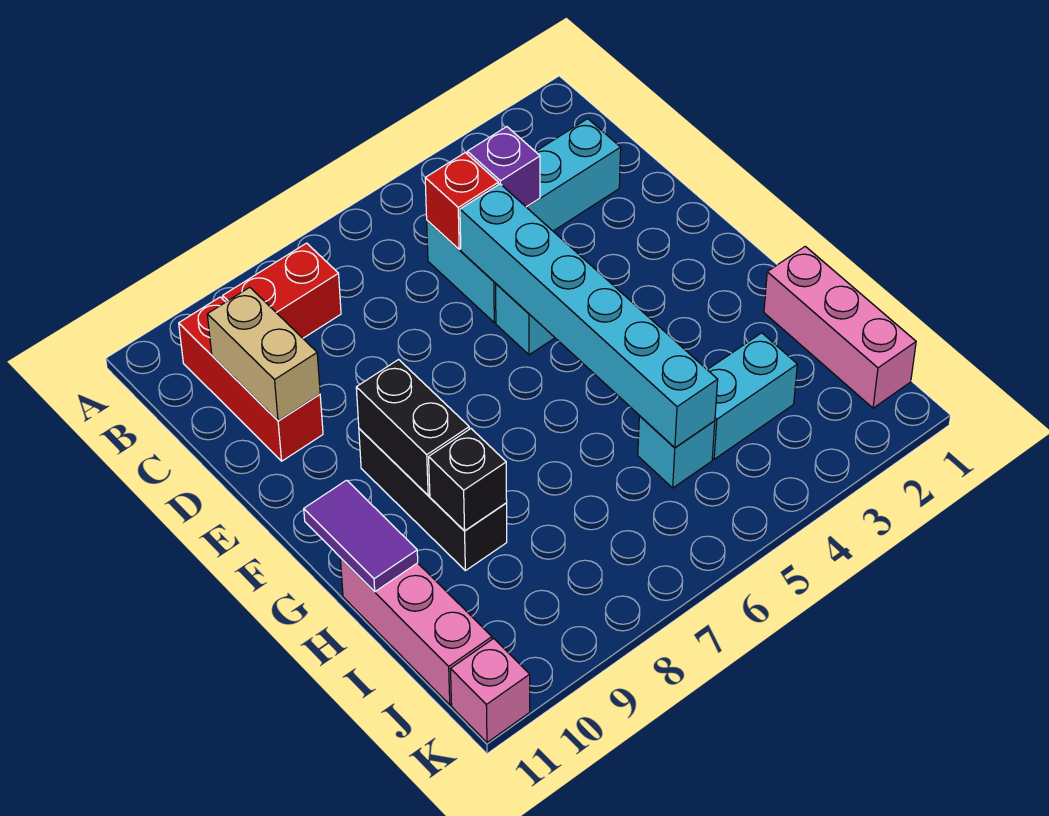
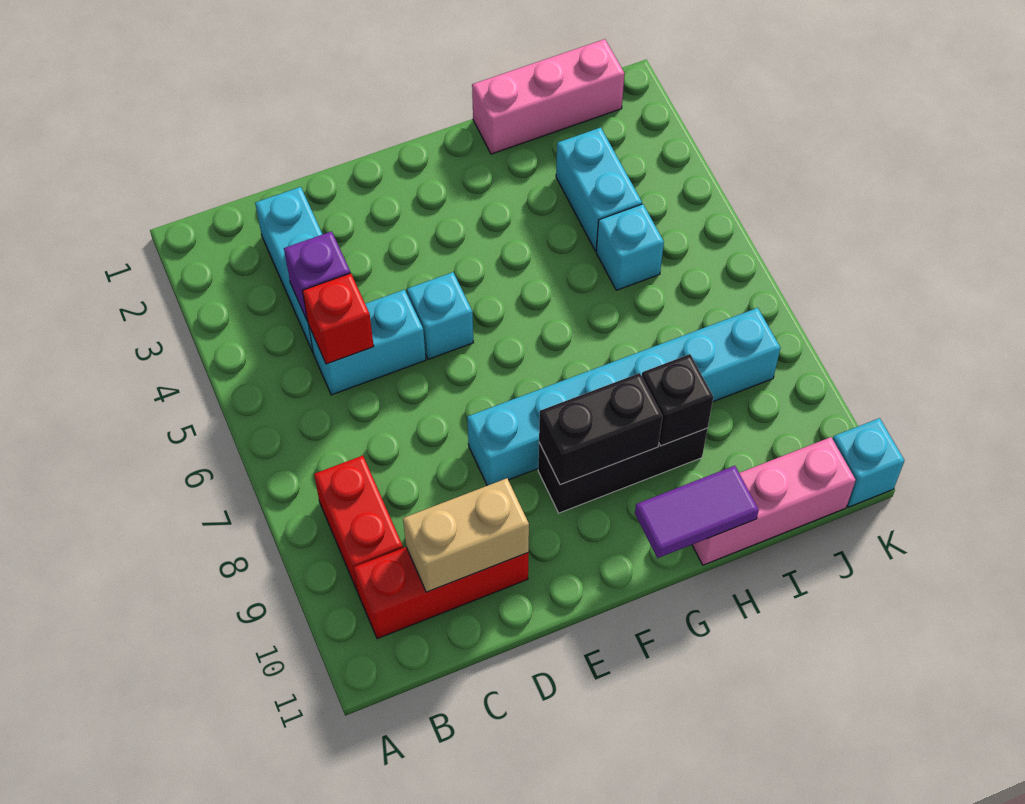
cyan brick D5:I5 level 2 -> cyan brick E8:J8 level 1
pink brick K11 level 1 -> cyan brick K11 level 1

